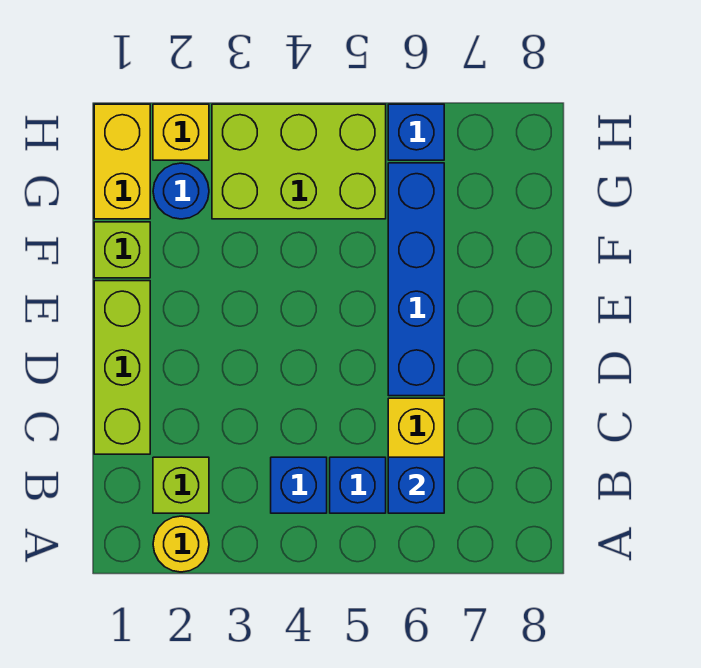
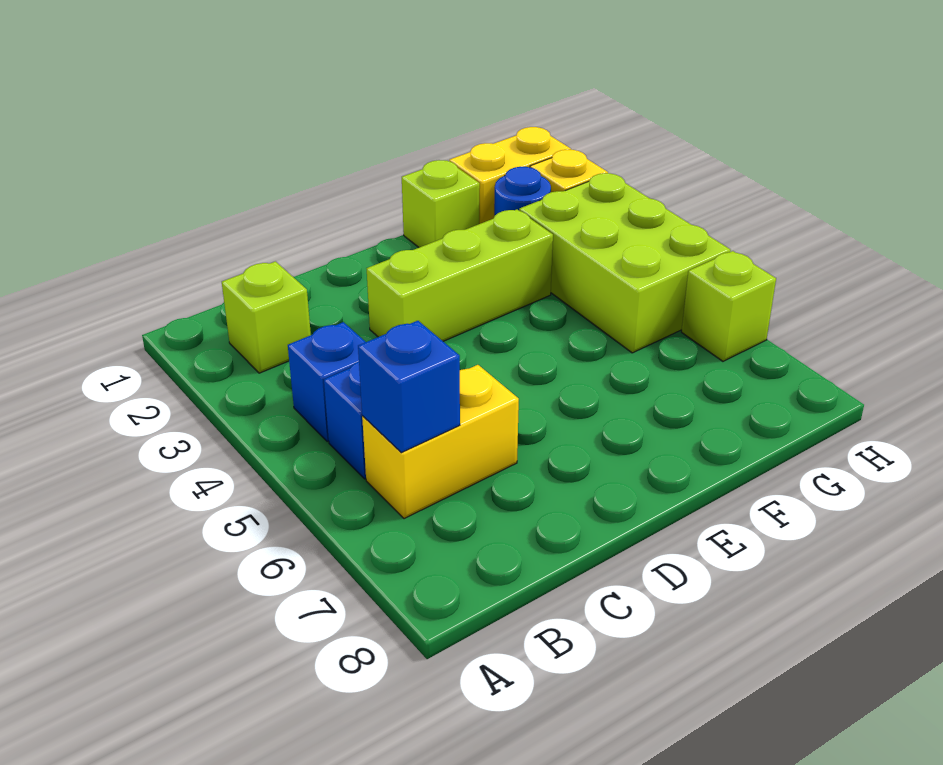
yellow round brick A2 level 1 -> none
lime brick C1:E1 level 1 -> lime brick D3:F3 level 1
blue brick D6:G6 level 1 -> none
blue brick H6 level 1 -> lime brick H6 level 1

